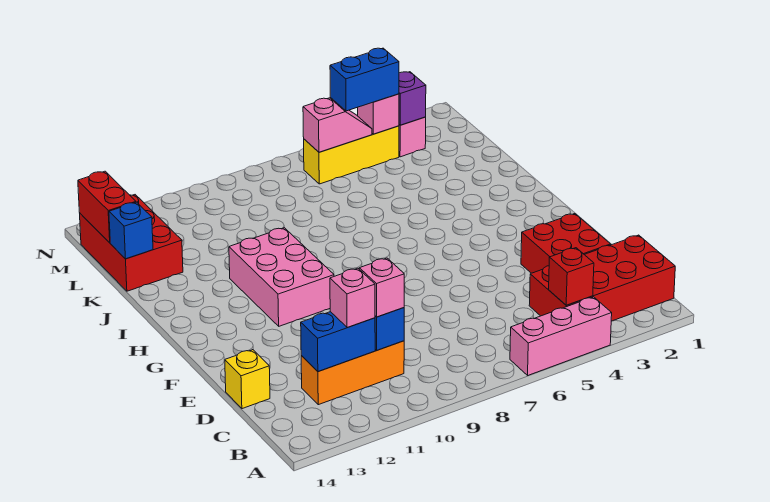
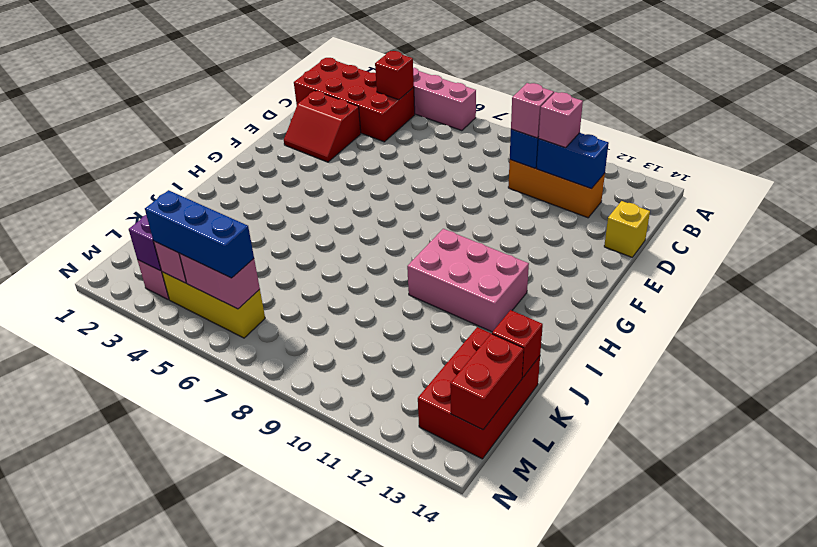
red brick D2:E3 level 1 -> red slope D2:E3 level 1 top D
pink brick G10:I11 level 1 -> pink brick H10:I12 level 1
blue brick K14 level 2 -> red brick K14 level 2
blue brick M4:M5 level 3 -> blue brick M4:M6 level 3
pink slope M5:M6 level 2 top 6 -> pink brick M5:M6 level 2

